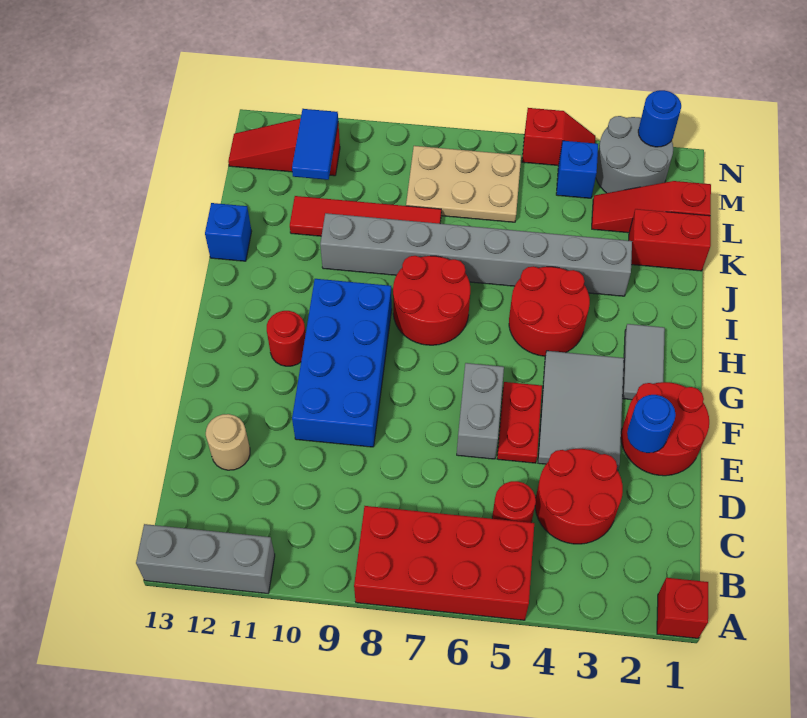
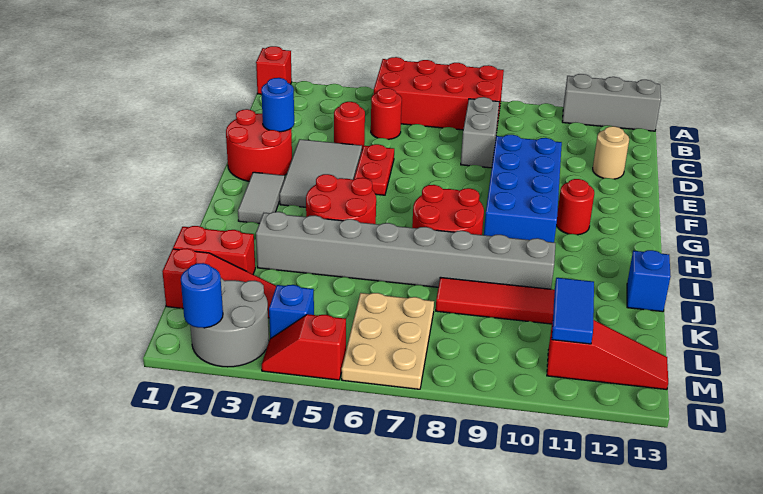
red round brick C3:D4 level 1 -> red round brick D4 level 1
grey brick E6:F6 level 1 -> grey brick C8:D8 level 1
tan plate L6:M8 level 1 -> tan plate L6:N7 level 1

